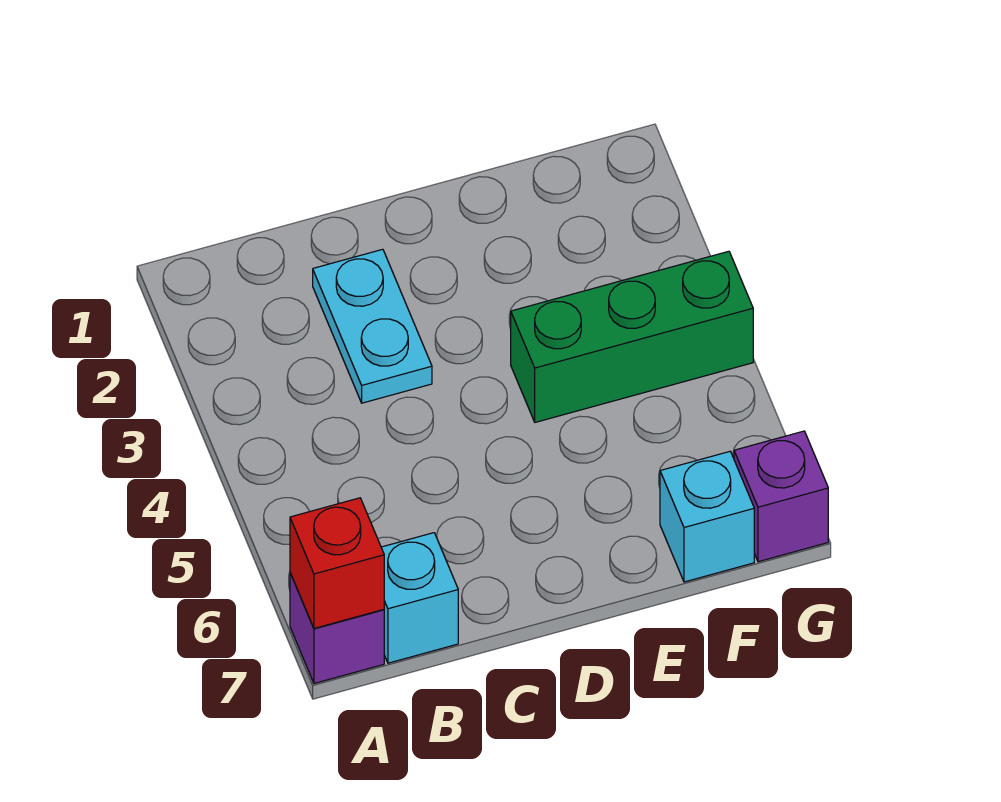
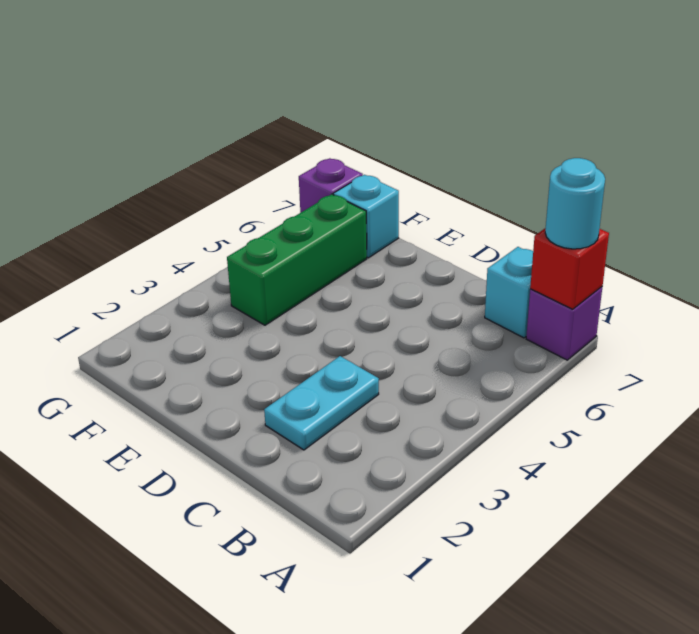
none -> cyan round brick A7 level 3
green brick E4:G4 level 1 -> green brick F4:F6 level 1

